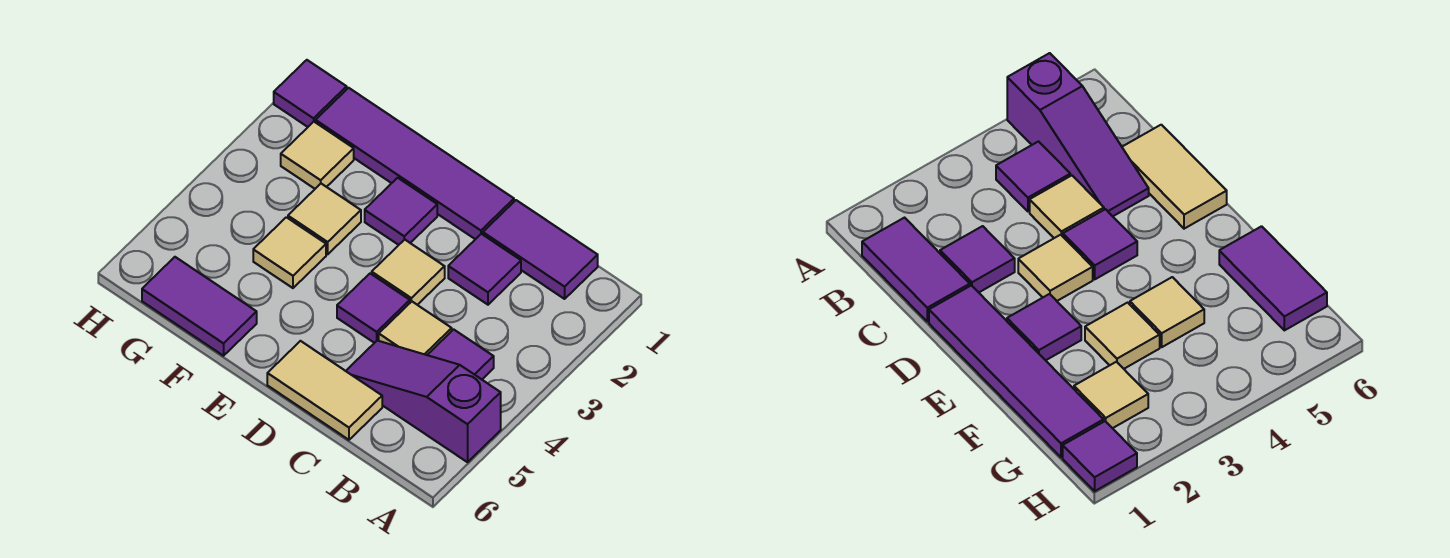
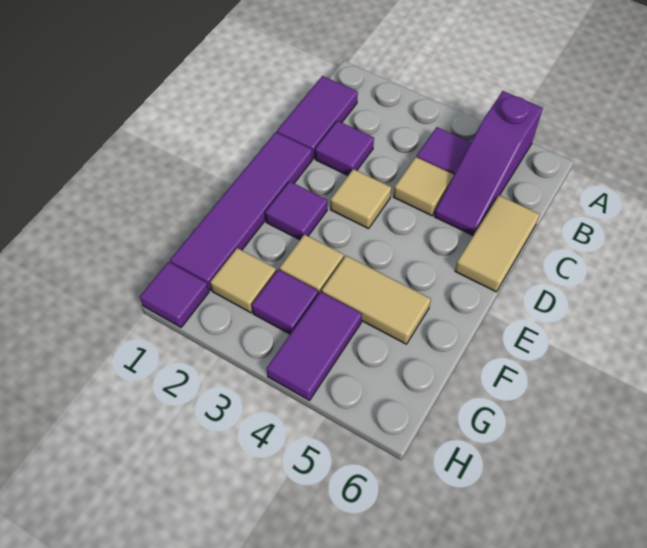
purple tile D4 level 1 -> purple tile G3 level 1
tan tile F4 level 1 -> tan tile F4:F5 level 1
purple tile F6:G6 level 1 -> purple tile G4:H4 level 1

